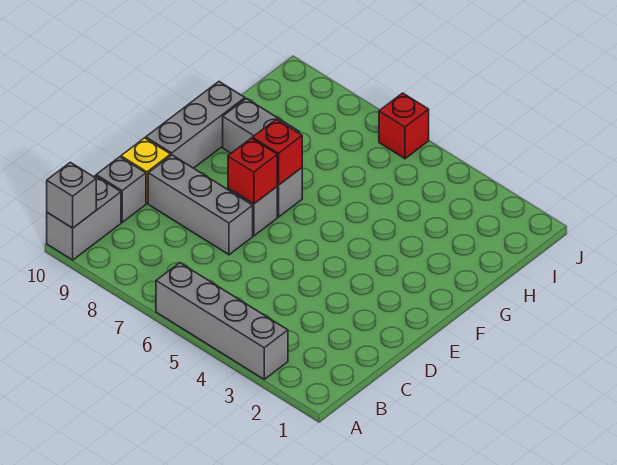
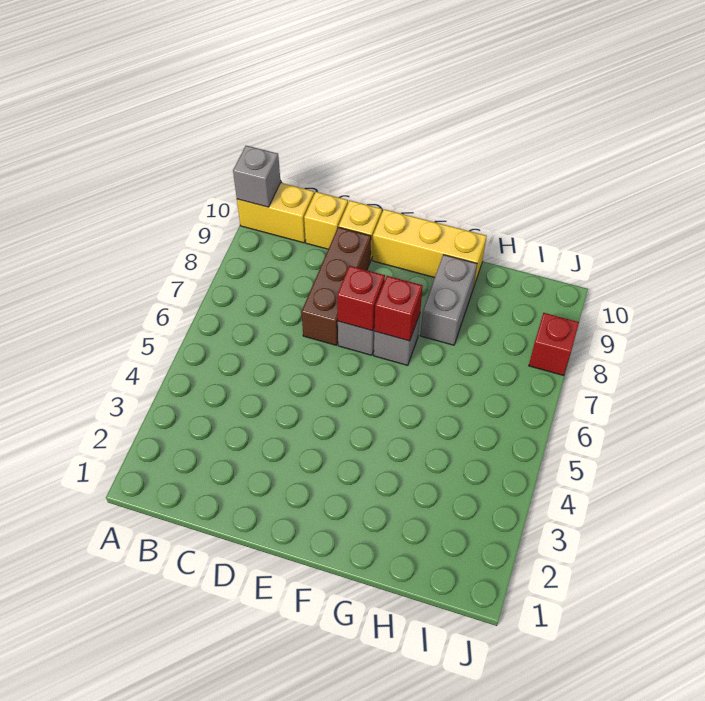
grey brick A3:A6 level 1 -> none
grey brick A10:B10 level 1 -> yellow brick A10:B10 level 1
grey brick C10 level 1 -> yellow brick C10 level 1
grey brick D7:D9 level 1 -> brown brick D7:D9 level 1
grey brick E10:G10 level 1 -> yellow brick E10:G10 level 1
red brick J6 level 1 -> red brick J8 level 1

